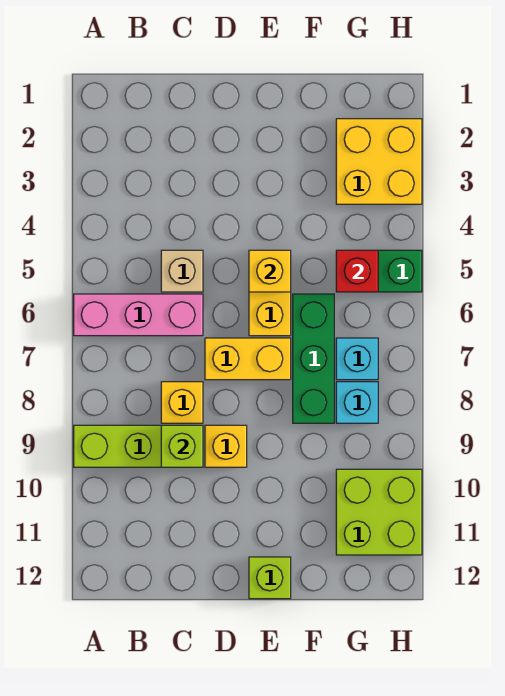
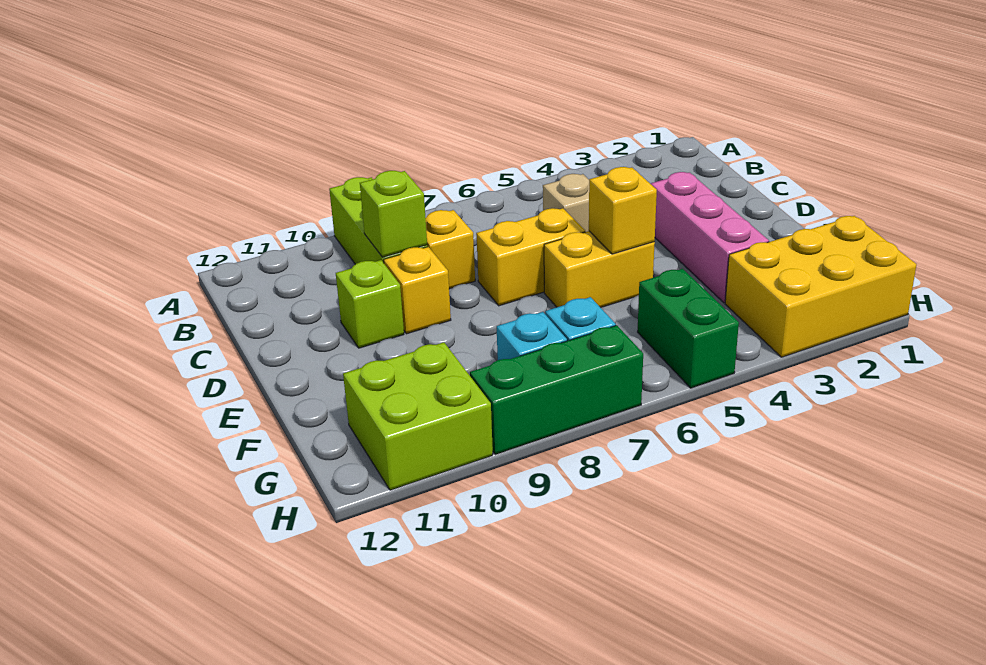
pink brick A6:C6 level 1 -> pink brick D3:F3 level 1
yellow brick D7:E7 level 1 -> yellow brick D6:D7 level 1
lime brick E12 level 1 -> lime brick D10 level 1
green brick F6:F8 level 1 -> green brick H7:H9 level 1
yellow brick G2:H3 level 1 -> yellow brick G1:H3 level 1
red brick G5 level 2 -> none

